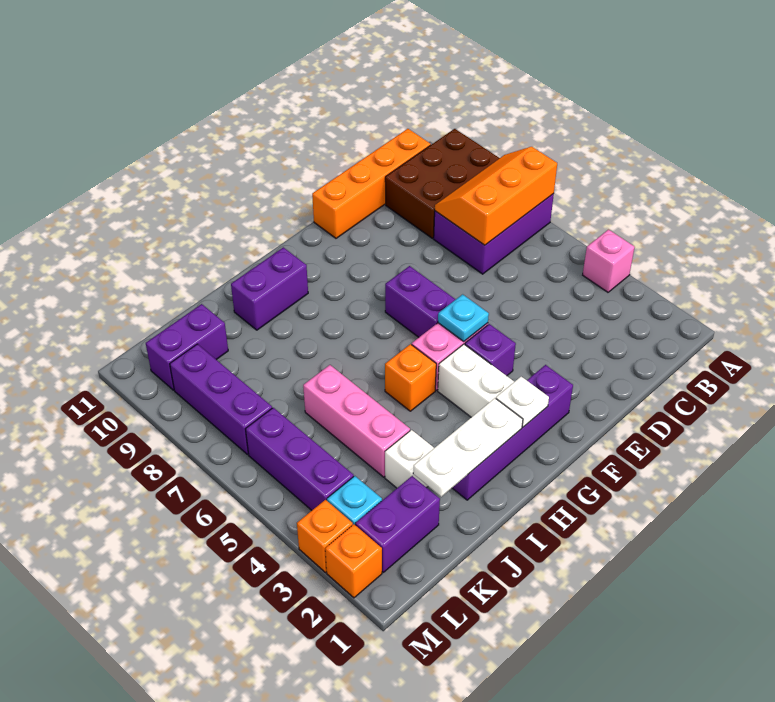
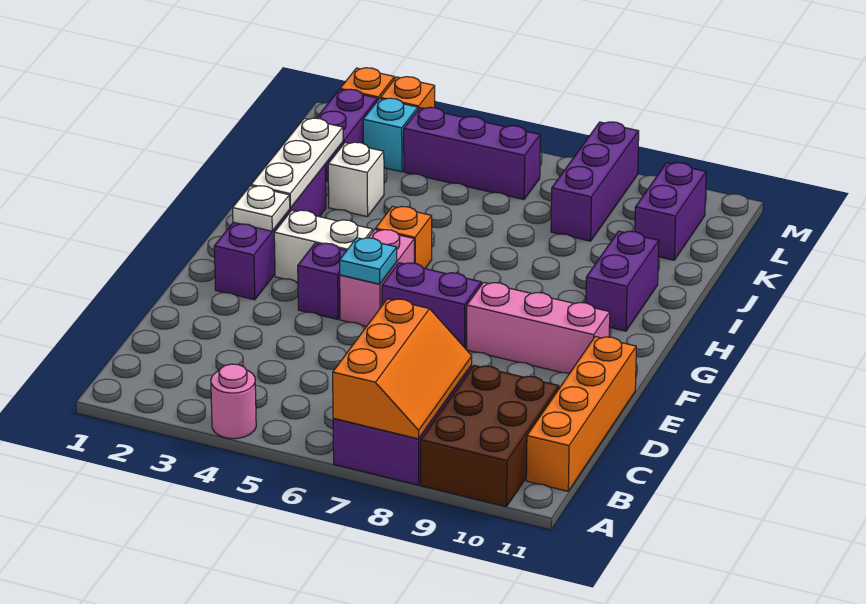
pink brick A4 level 1 -> pink round brick A4 level 1
pink brick J4:J6 level 1 -> pink brick F8:F10 level 1
purple brick L7:L9 level 1 -> purple brick K8:M8 level 1

